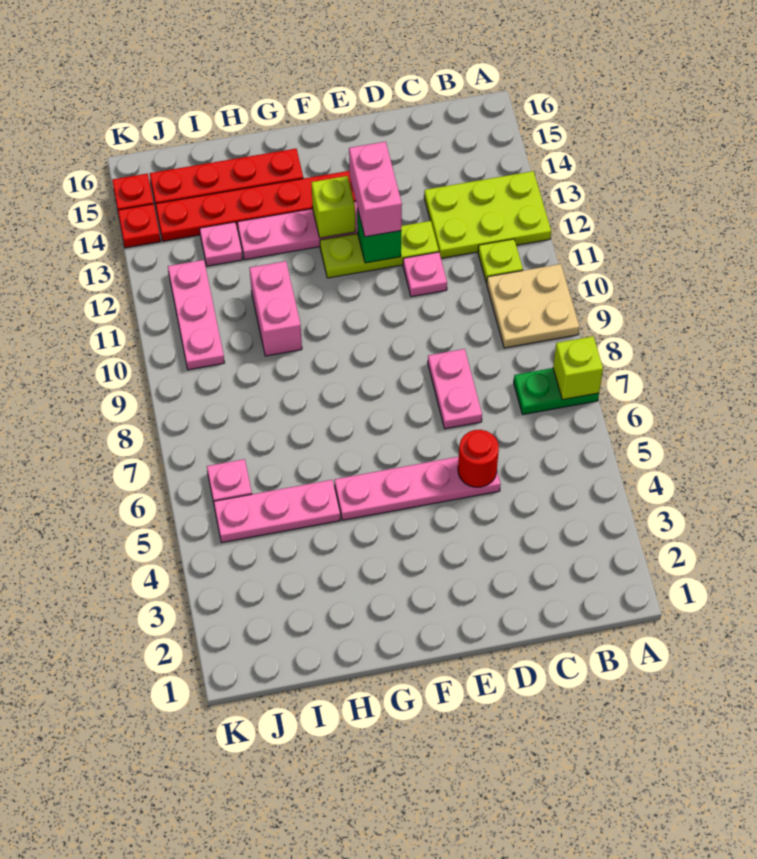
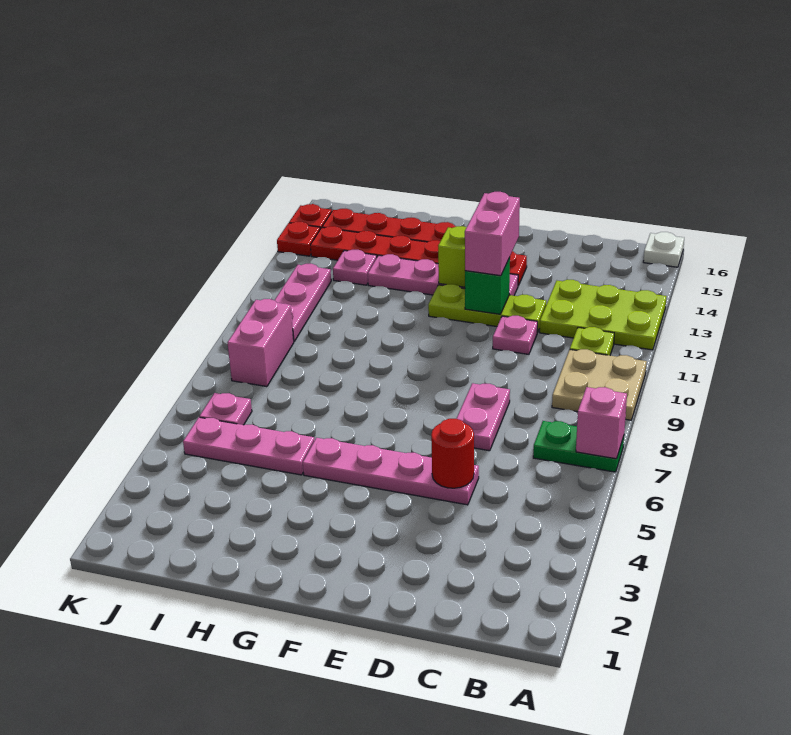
lime brick A7 level 2 -> pink brick A7 level 2
none -> white plate A16 level 1
pink brick H10:H11 level 1 -> pink brick J8:J9 level 1

